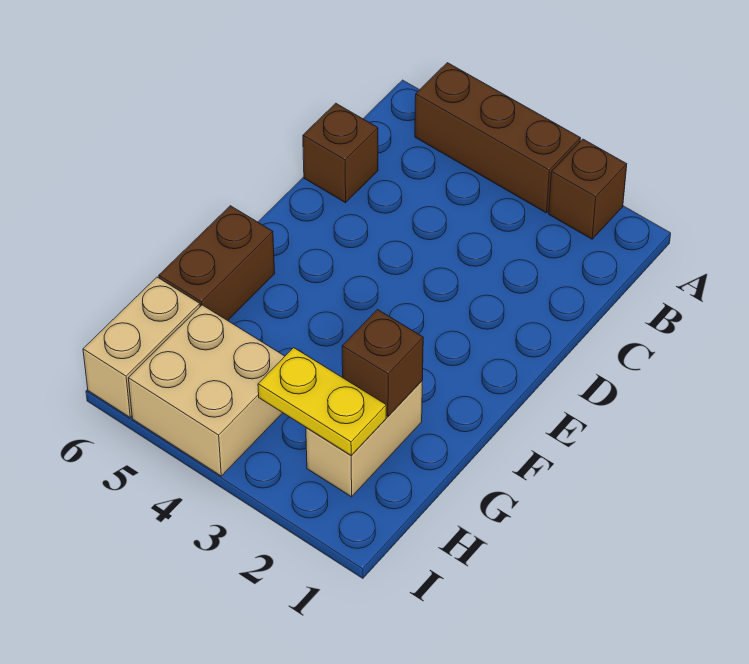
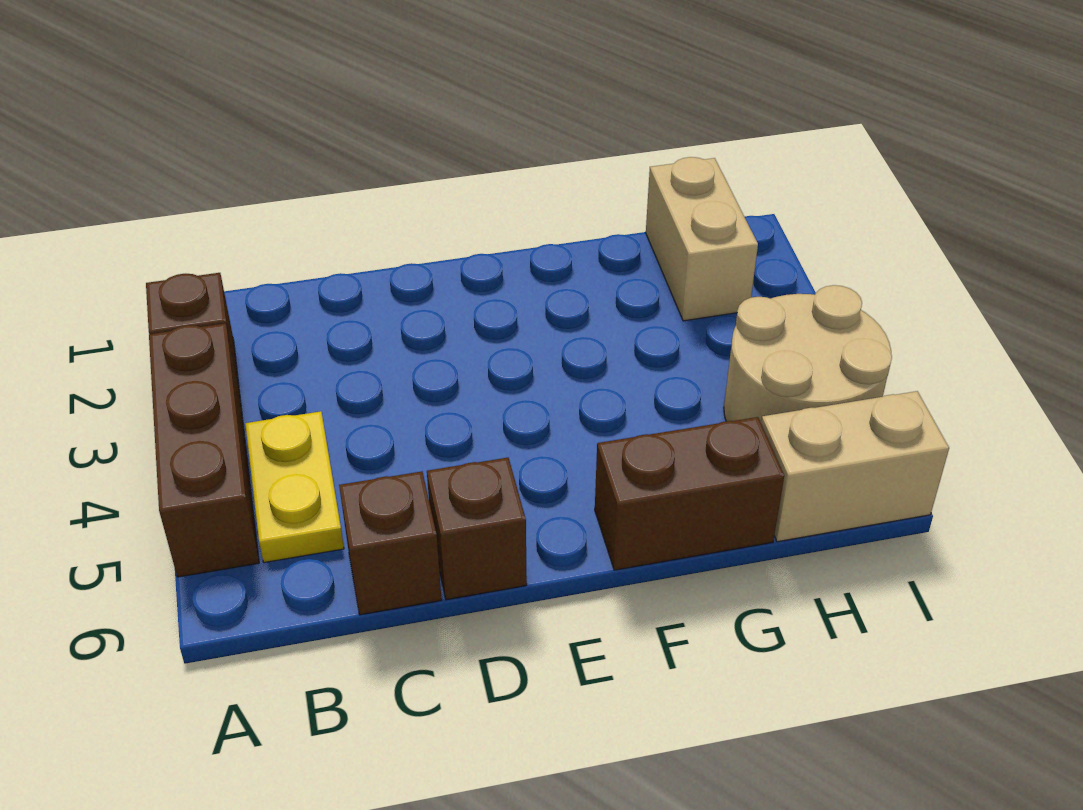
tan brick G2:H2 level 1 -> tan brick H1:H2 level 1
brown brick G2 level 2 -> brown brick D6 level 1
yellow plate H2:H3 level 2 -> yellow plate B4:B5 level 1
tan brick H4:I5 level 1 -> tan round brick H4:I5 level 1

